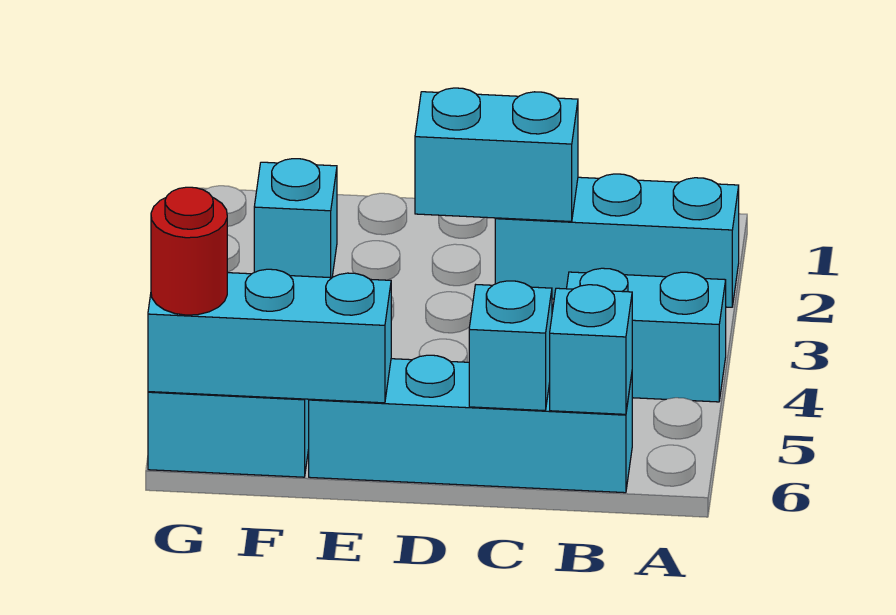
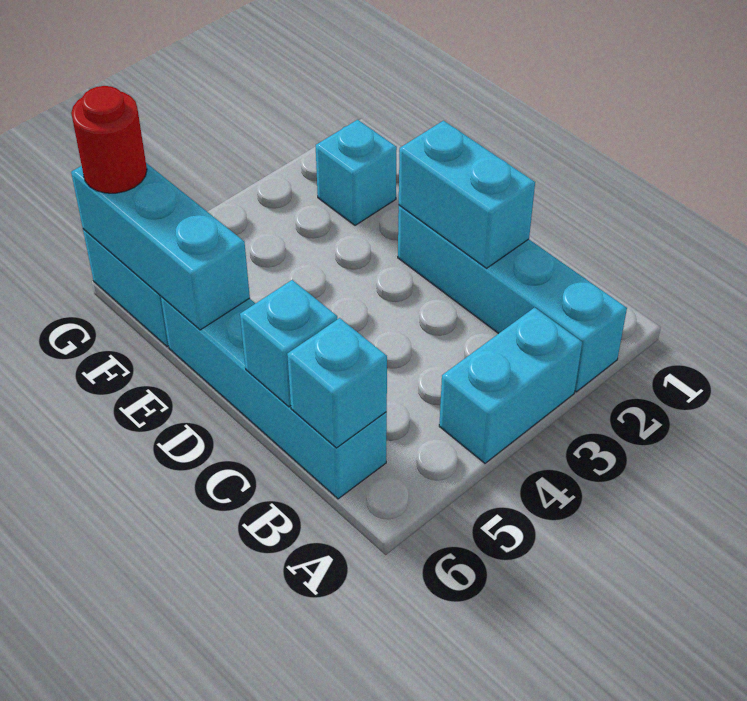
cyan brick A2:C2 level 1 -> cyan brick A2:D2 level 1
cyan brick A4:B4 level 1 -> cyan brick A3:A4 level 1

